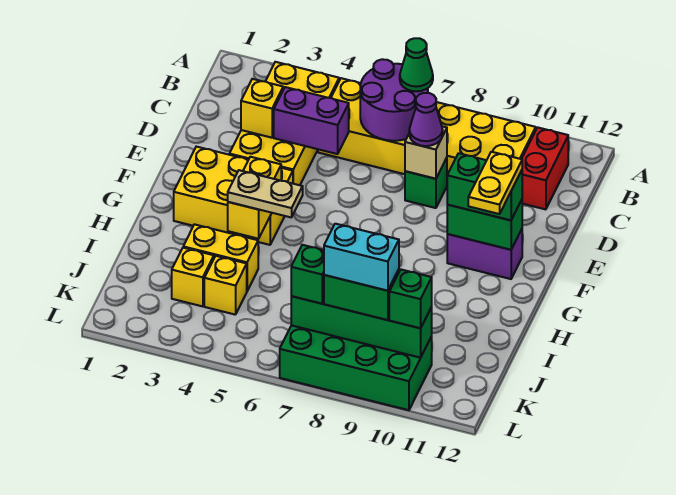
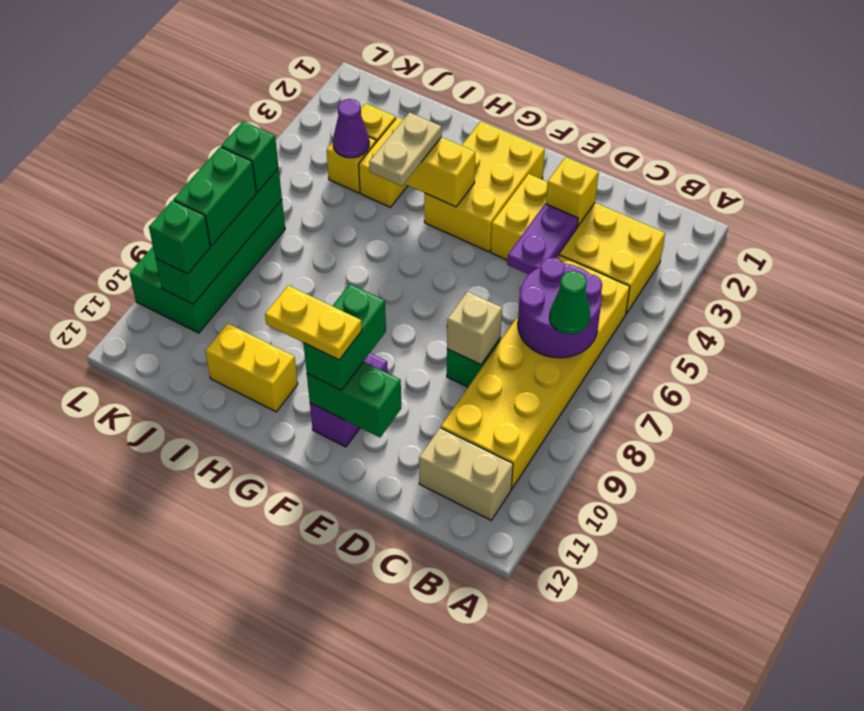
red brick B11:C11 level 1 -> tan brick B11:C11 level 1
purple brick D4:D5 level 2 -> purple plate D4:D5 level 2
purple cone D8 level 3 -> purple cone J4 level 2
green brick F10:F11 level 2 -> green brick E11:F11 level 2
none -> yellow brick H11:I11 level 1
cyan brick K8:K9 level 4 -> none

